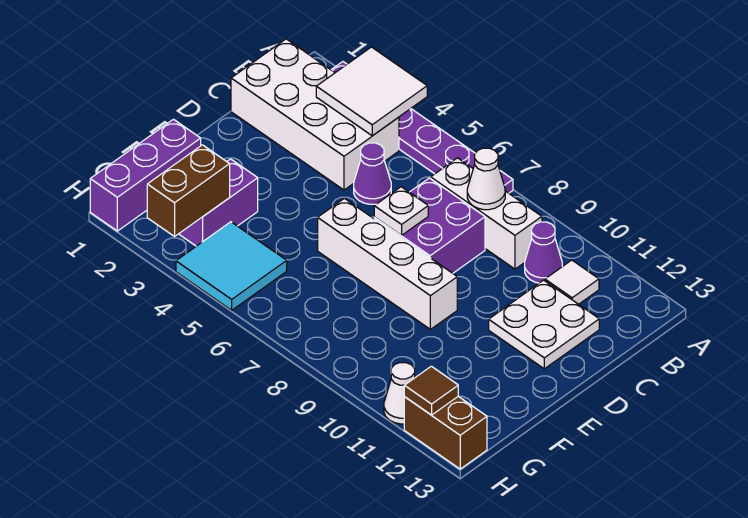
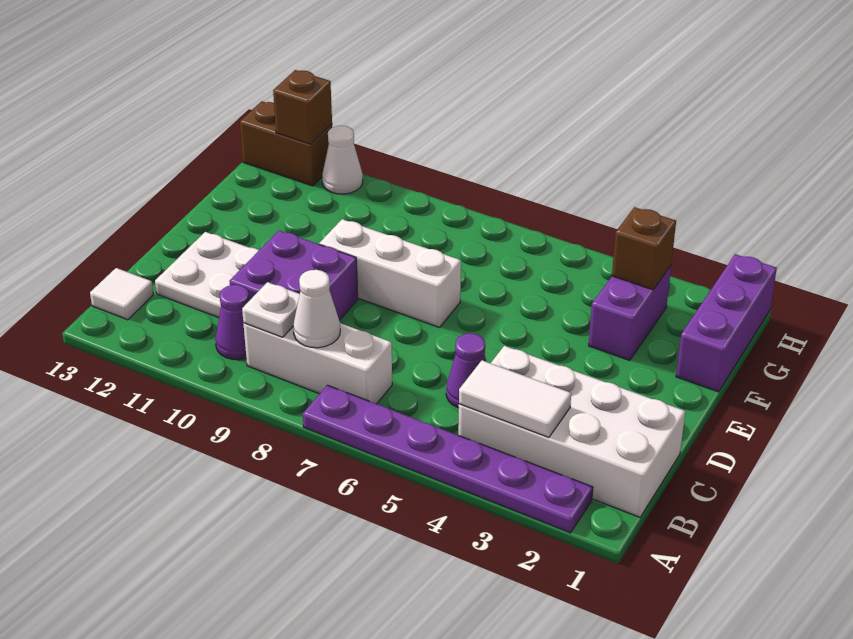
white tile A3:B4 level 2 -> white tile B3:B4 level 2
white tile B11 level 1 -> white tile B13 level 1
purple brick C7:D8 level 1 -> purple brick C9:D10 level 1
white plate D7 level 2 -> white plate B9 level 2
white brick E6:E9 level 1 -> white brick E7:E9 level 1
brown brick G3:H3 level 2 -> brown brick G3 level 2
cyan tile G4:H5 level 1 -> none
brown tile H12 level 2 -> brown brick H12 level 2

